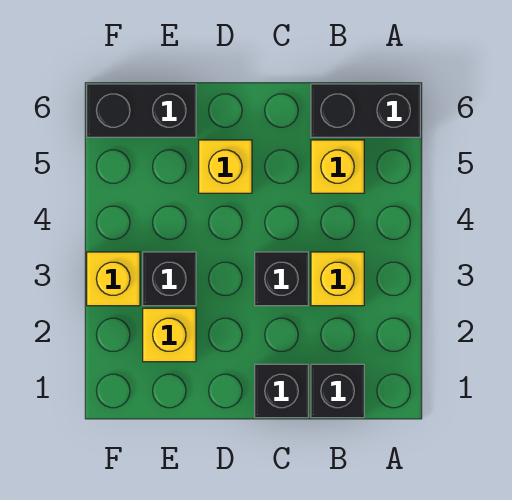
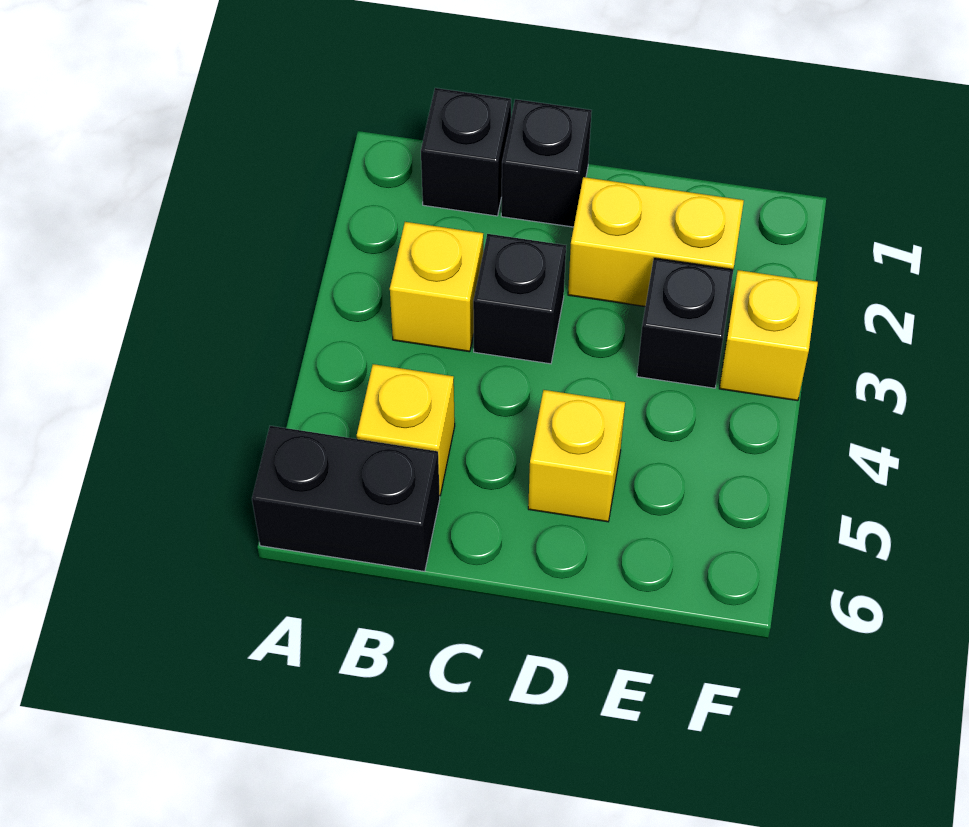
yellow brick E2 level 1 -> yellow brick D2:E2 level 1
black brick E6:F6 level 1 -> none

